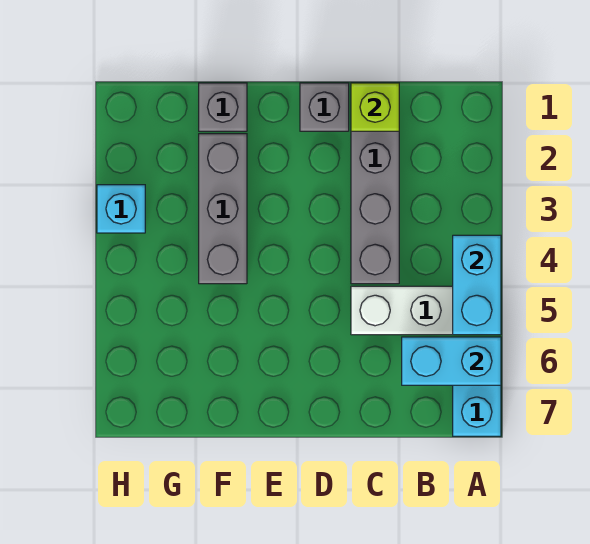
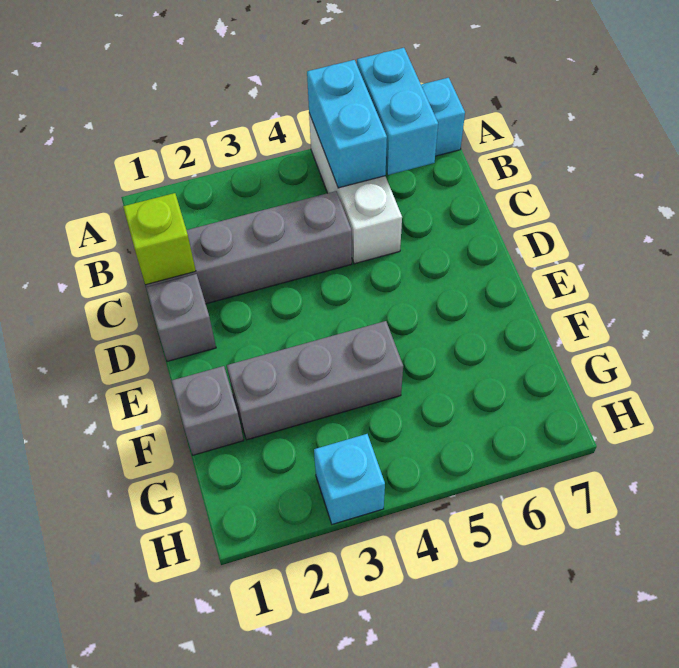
cyan brick A4:A5 level 2 -> cyan brick A5:B5 level 2

